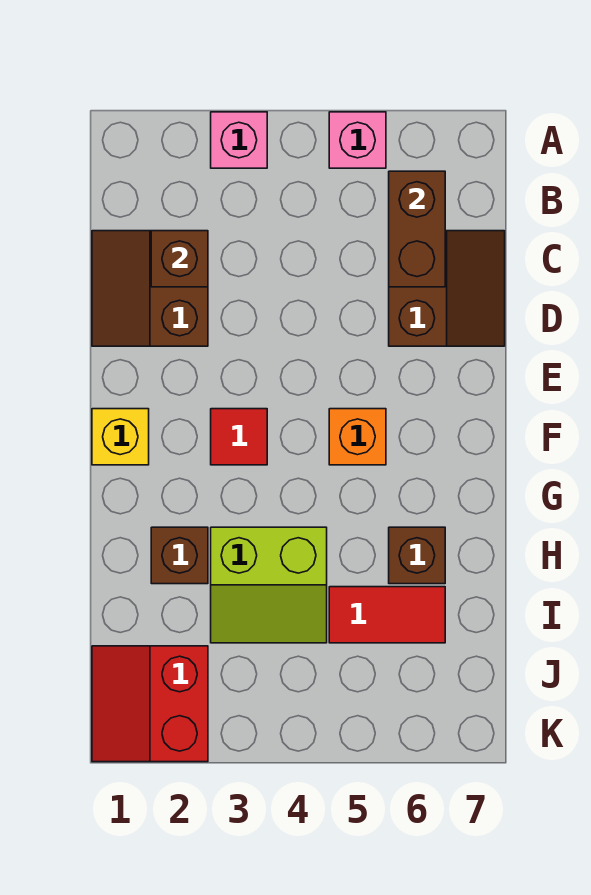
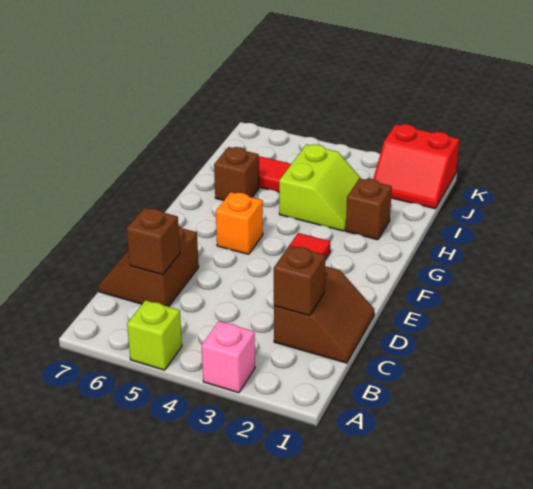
pink brick A5 level 1 -> lime brick A5 level 1
brown brick B6:C6 level 2 -> brown brick C6 level 2
yellow brick F1 level 1 -> none
lime slope H3:I4 level 1 top H -> lime slope H3:I4 level 1 top 4
red slope J1:K2 level 1 top 2 -> red slope J1:K2 level 1 top K

